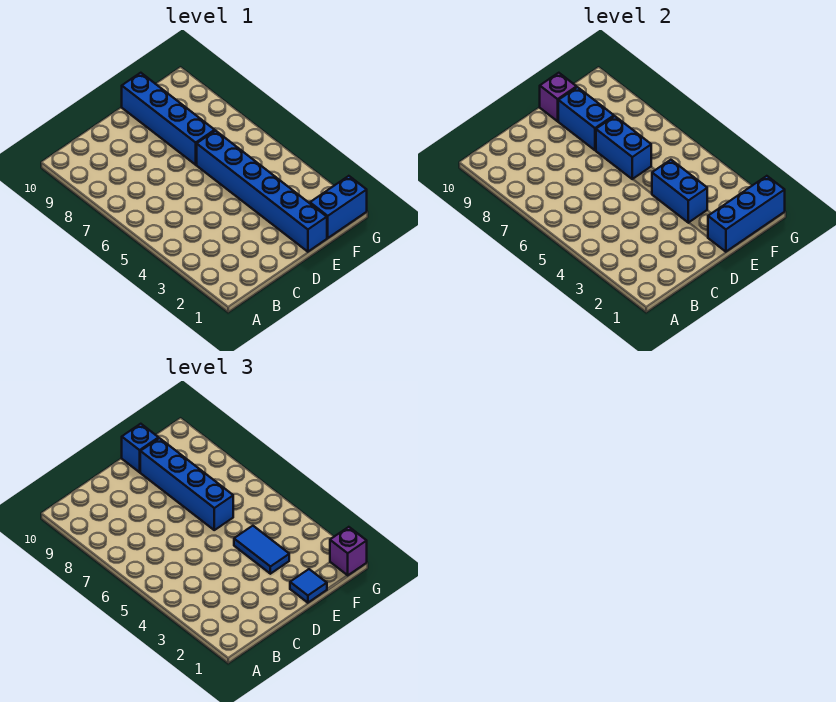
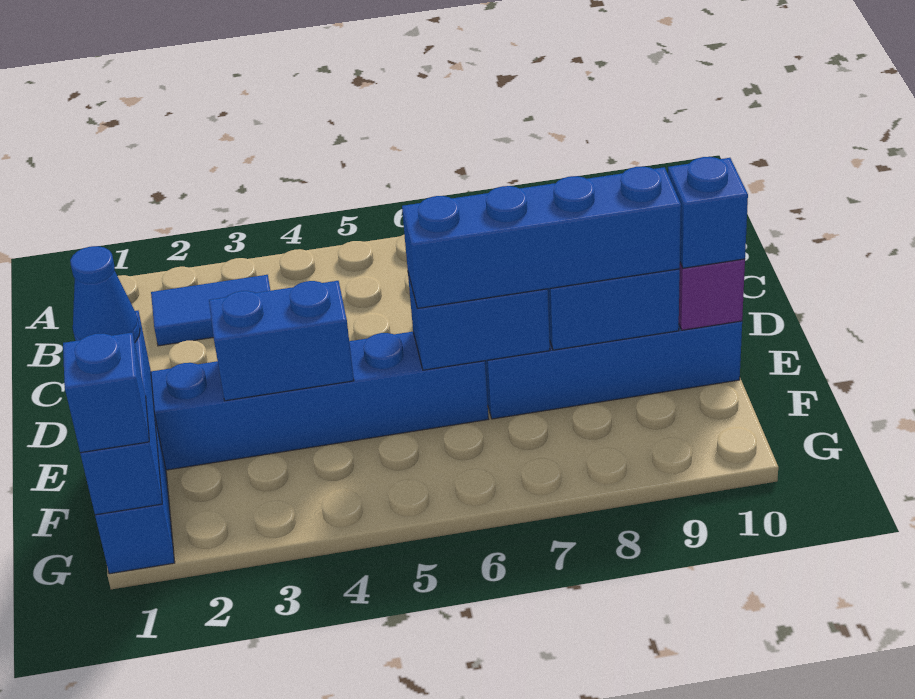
blue tile E1 level 3 -> blue cone E1 level 3
blue tile E3:E4 level 3 -> blue tile B2:B3 level 1
purple brick G1 level 3 -> blue brick G1 level 3

